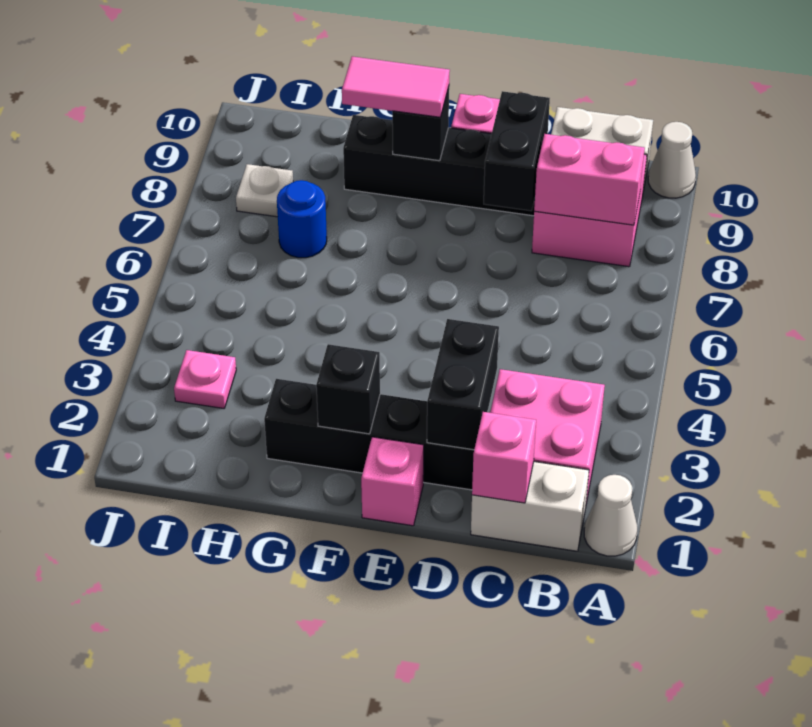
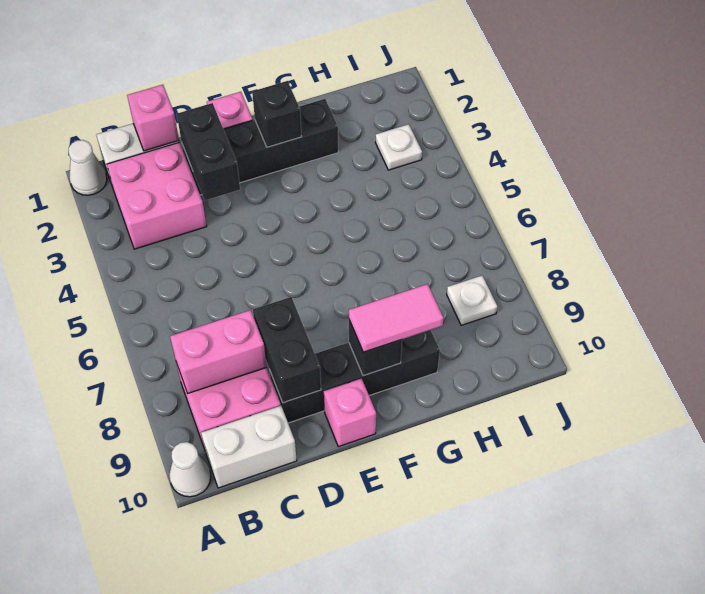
blue round brick H7 level 1 -> none
pink plate I3 level 1 -> white plate I3 level 1

